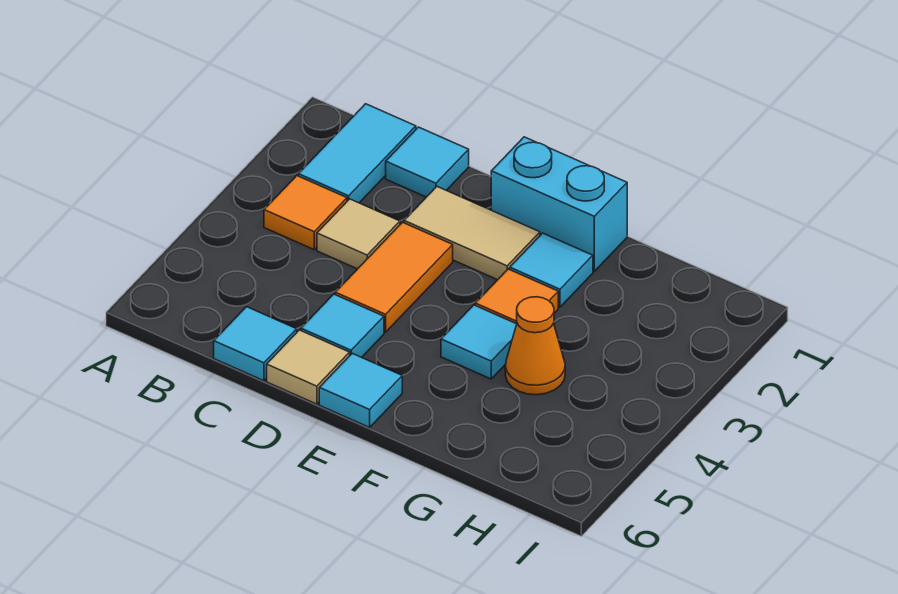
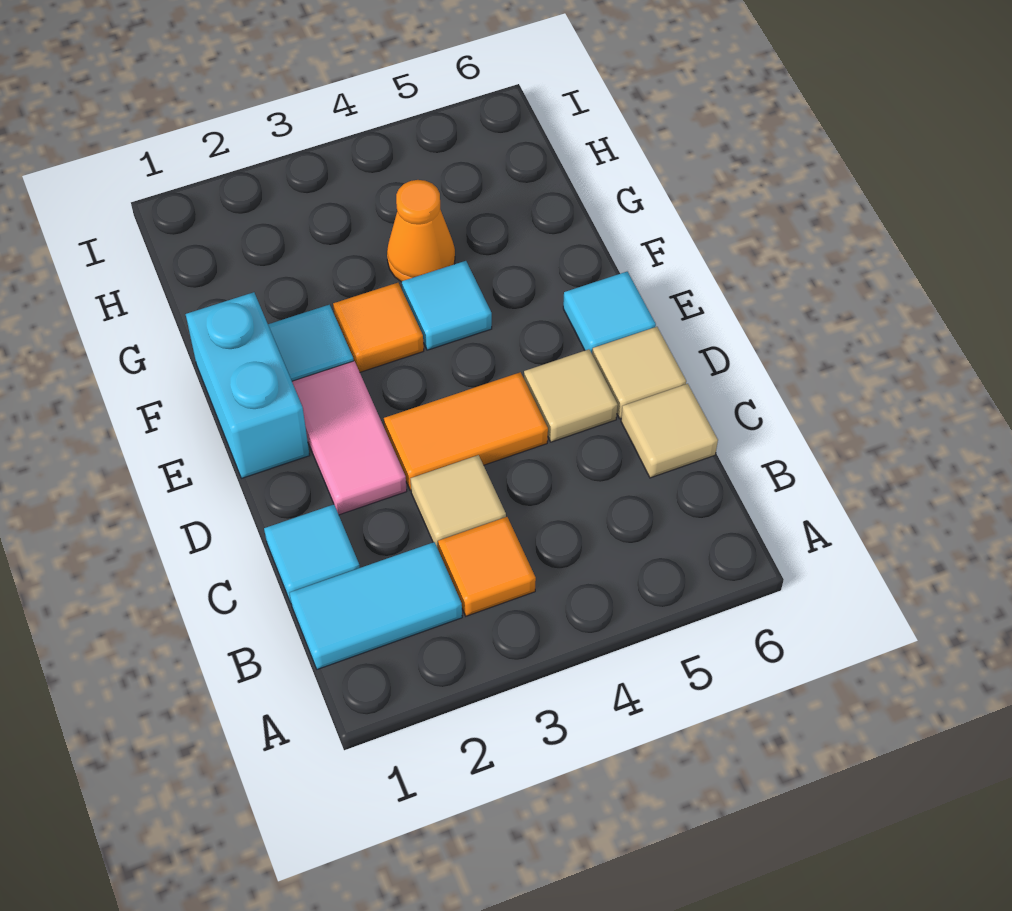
cyan tile C6 level 1 -> tan tile C6 level 1
tan tile D2:E2 level 1 -> pink tile D2:E2 level 1
cyan tile D5 level 1 -> tan tile D5 level 1

